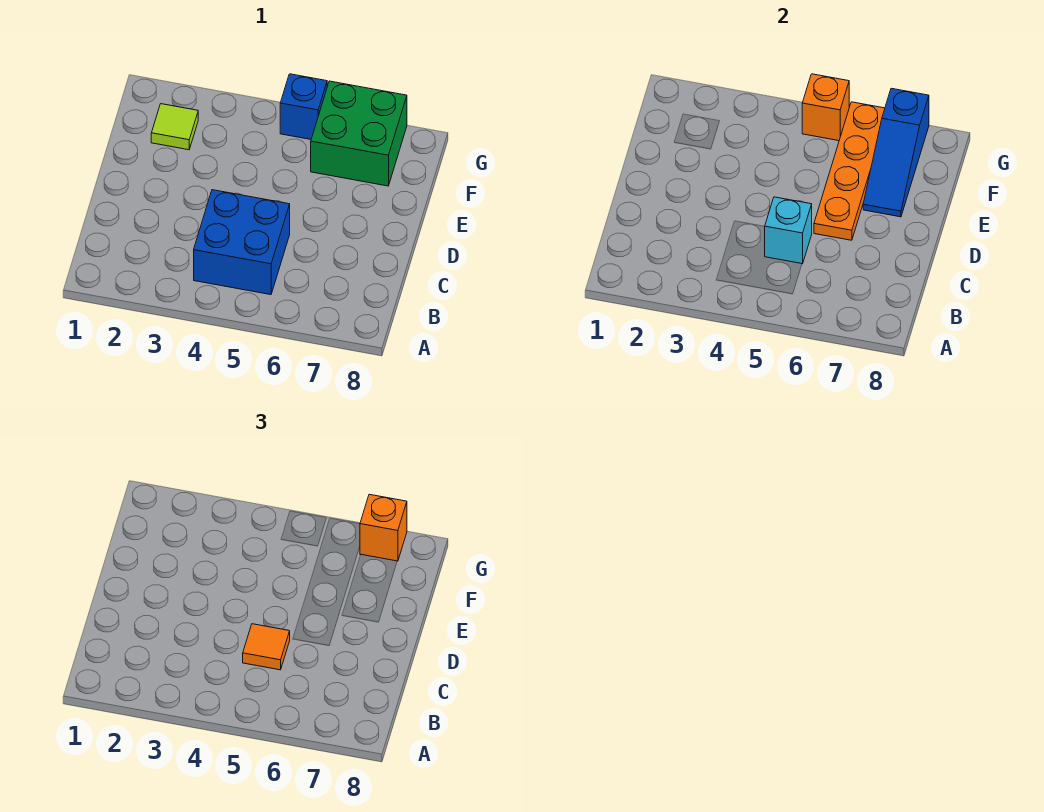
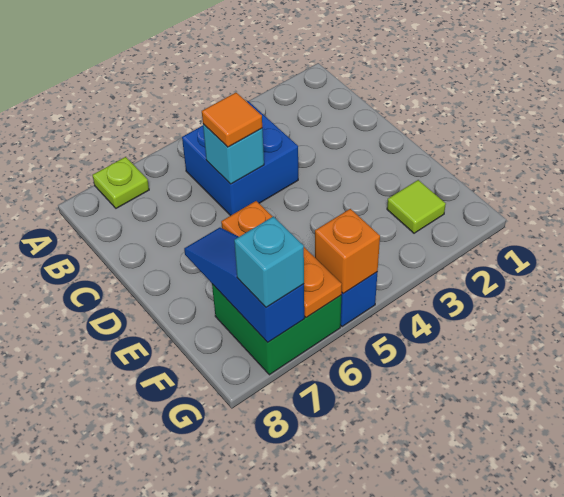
none -> lime plate A7 level 1
orange plate D6:G6 level 2 -> orange plate E6:G6 level 2
orange brick G7 level 3 -> cyan brick G7 level 3

